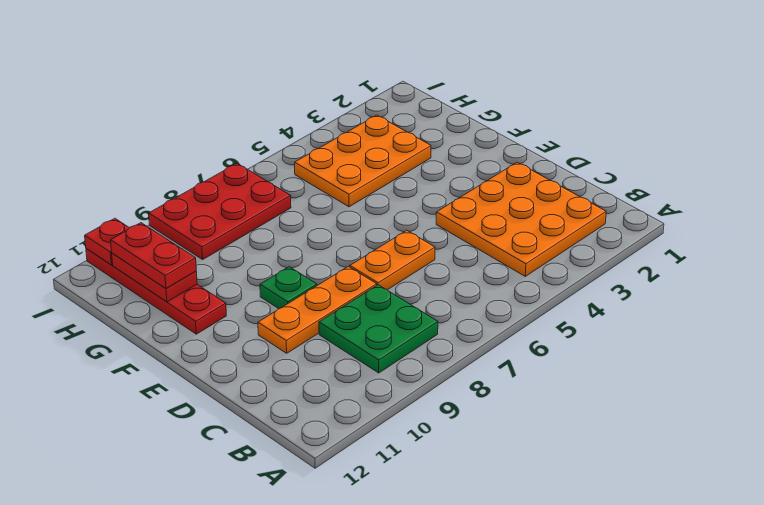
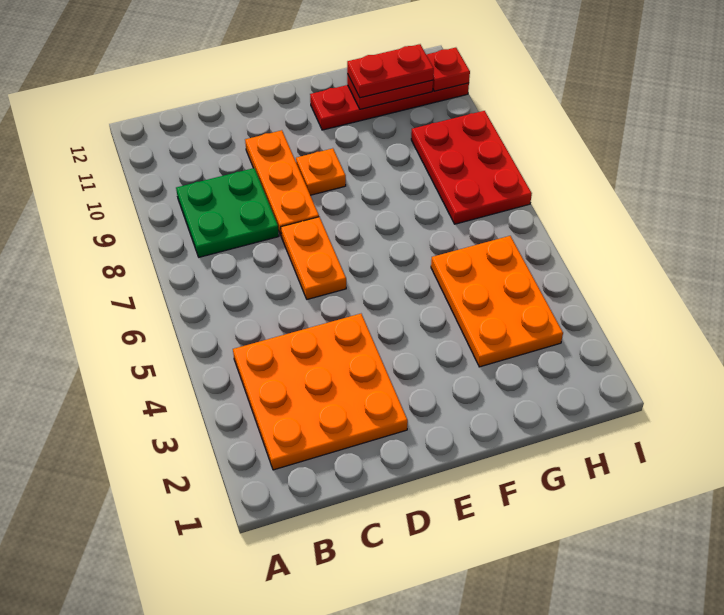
green plate E9 level 1 -> orange plate E9 level 1

